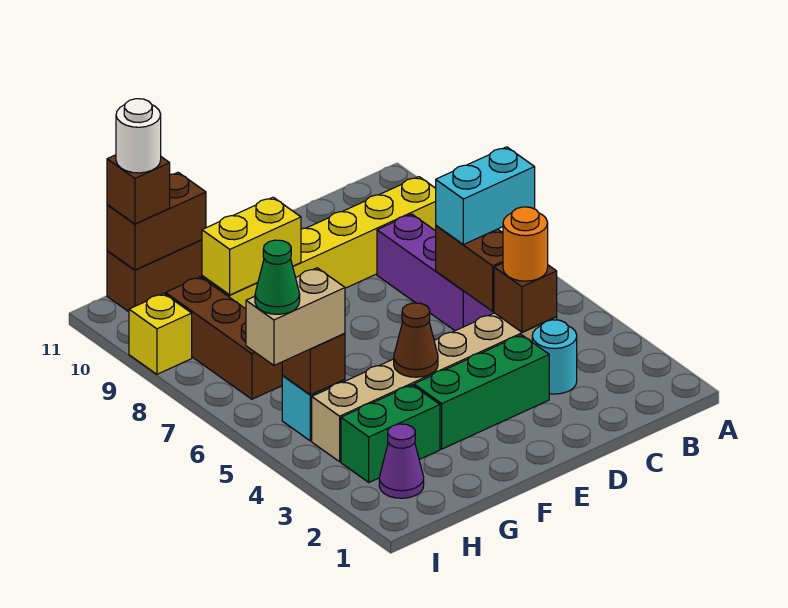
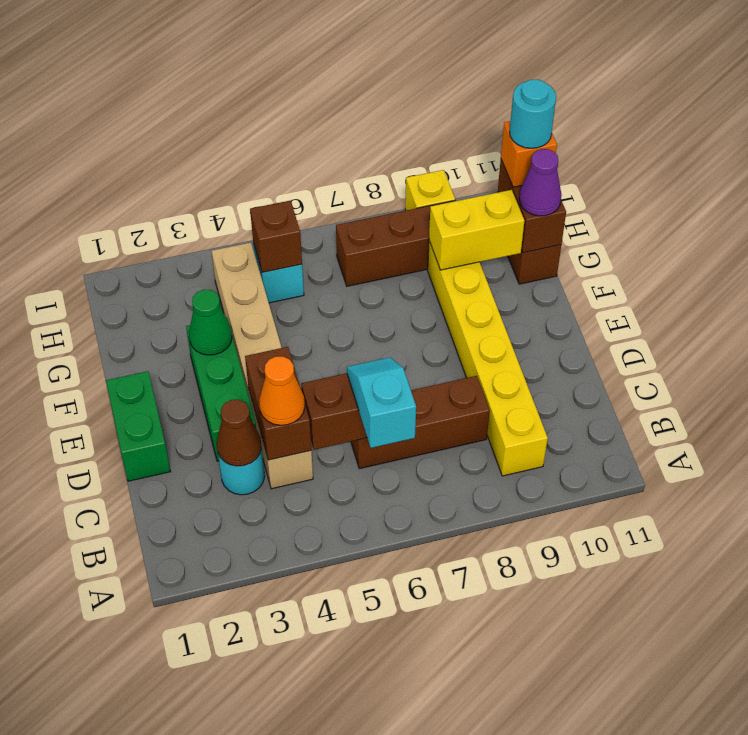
cyan brick B6:C6 level 3 -> cyan slope B6:C6 level 3 top B
brown brick C4 level 2 -> brown brick C4:D4 level 2
orange round brick C4 level 3 -> orange cone C4 level 3
purple brick C6:C8 level 1 -> brown brick C6:C8 level 1
brown cone F4 level 2 -> brown cone C3 level 2
yellow brick F9:G9 level 2 -> yellow brick G9:G10 level 2
green brick G3:H3 level 1 -> green brick D1:E1 level 1
purple cone H2 level 1 -> purple cone G11 level 3
tan brick H5:I5 level 3 -> none
brown brick H11 level 3 -> orange brick H11 level 3
white round brick H11 level 4 -> cyan round brick H11 level 4
green cone I5 level 4 -> green cone F3 level 2

